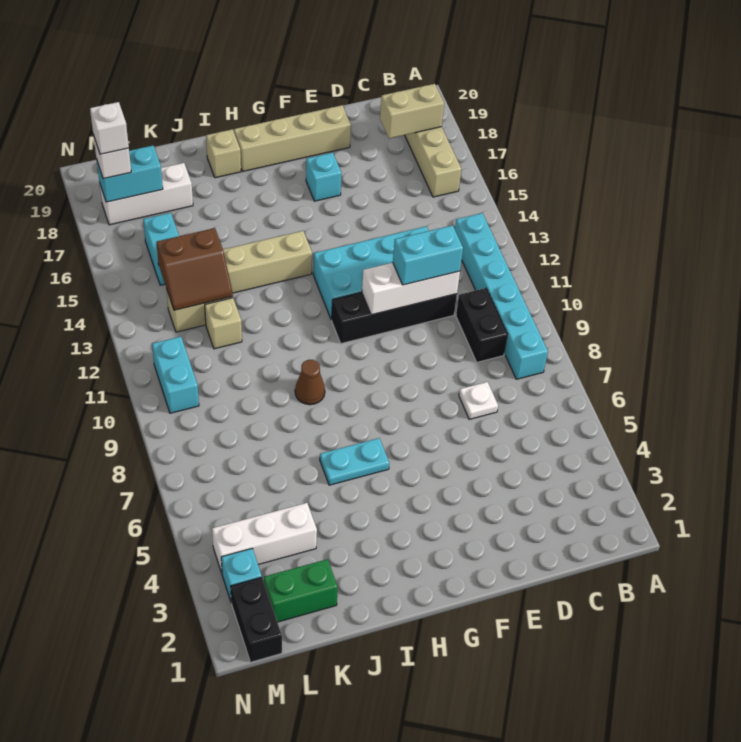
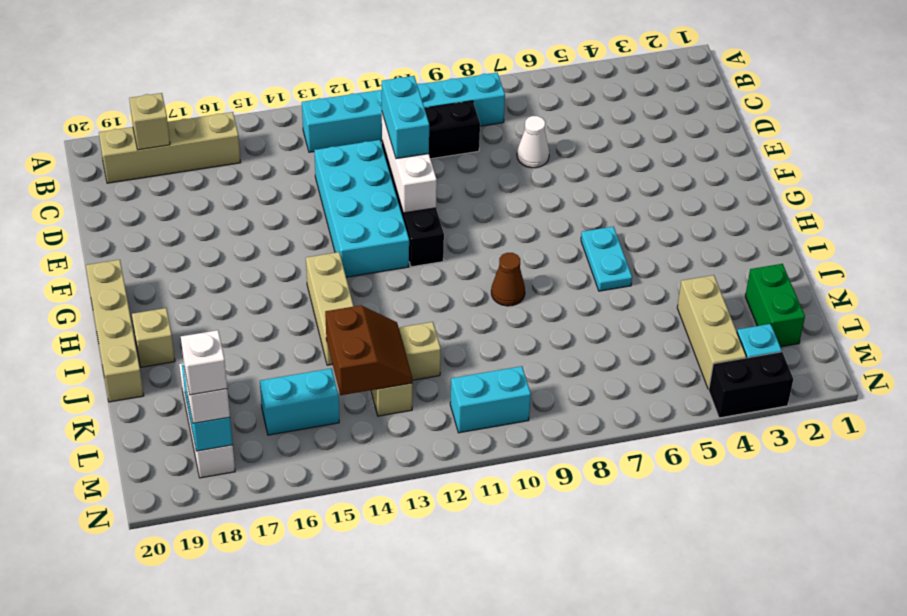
tan brick B18:C18 level 2 -> tan brick B18 level 2
white plate D7 level 1 -> white cone D7 level 1
tan brick E19:H19 level 1 -> tan brick G20:J20 level 1
cyan brick F17 level 1 -> none
white brick K4:M4 level 1 -> tan brick K4:M4 level 1
black brick M1:M2 level 1 -> black brick N3:N4 level 1

